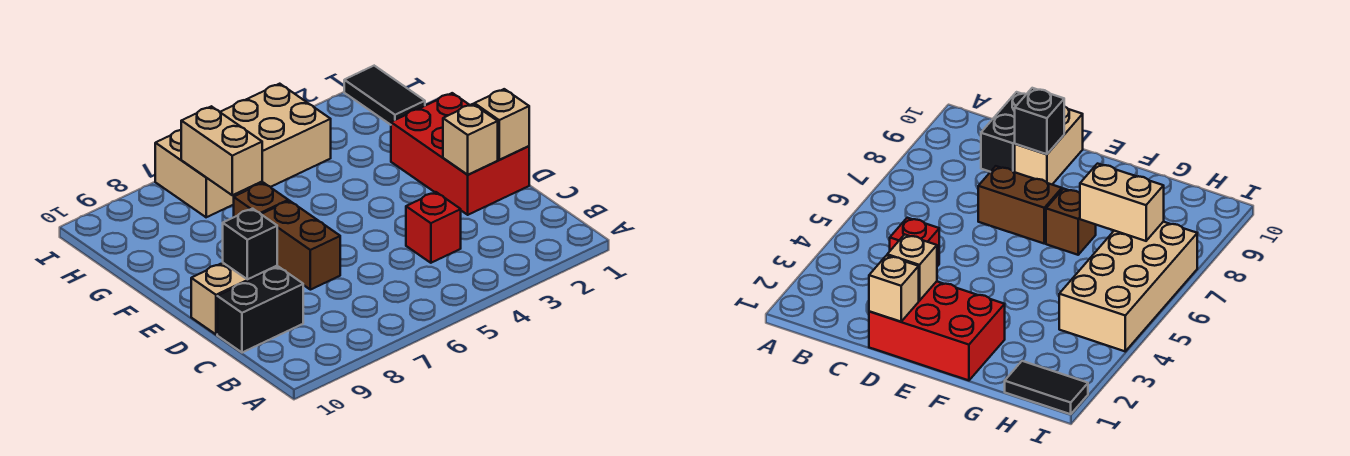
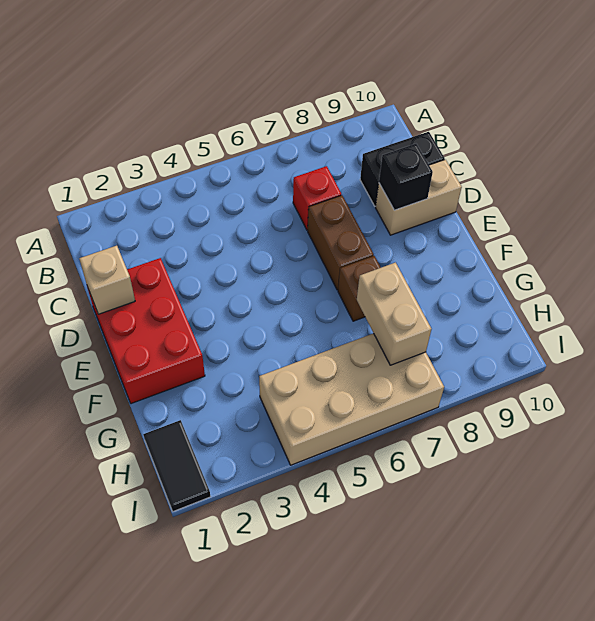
red brick C4 level 1 -> red brick C7 level 1
tan brick D2 level 2 -> none

